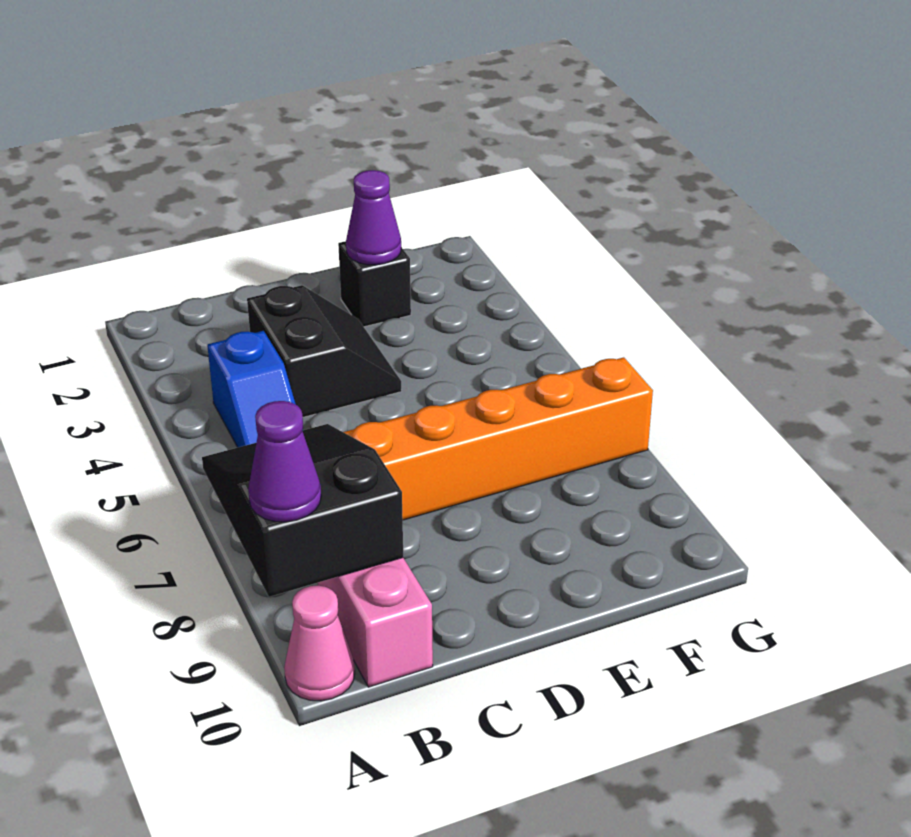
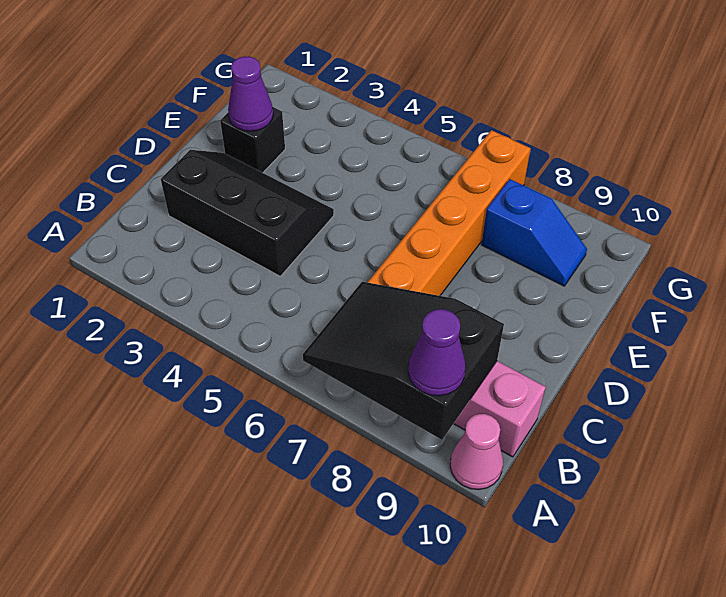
blue slope B4:B5 level 1 top 4 -> blue slope F8:F9 level 1 top 8
black slope C3:D4 level 1 top C -> black slope C2:D4 level 1 top C

